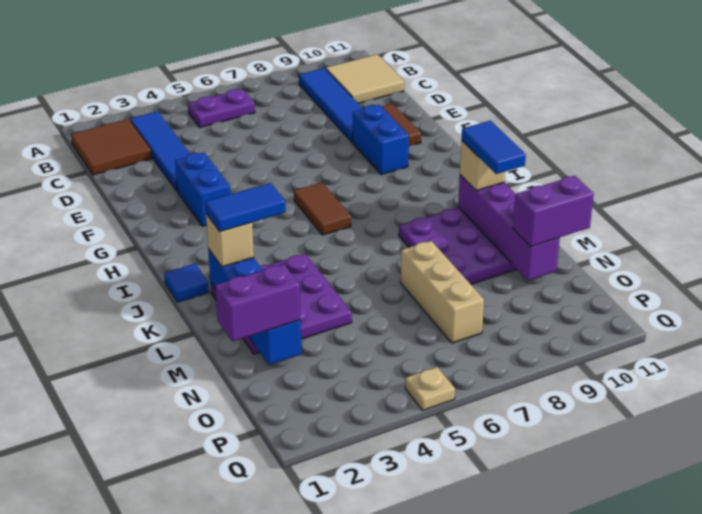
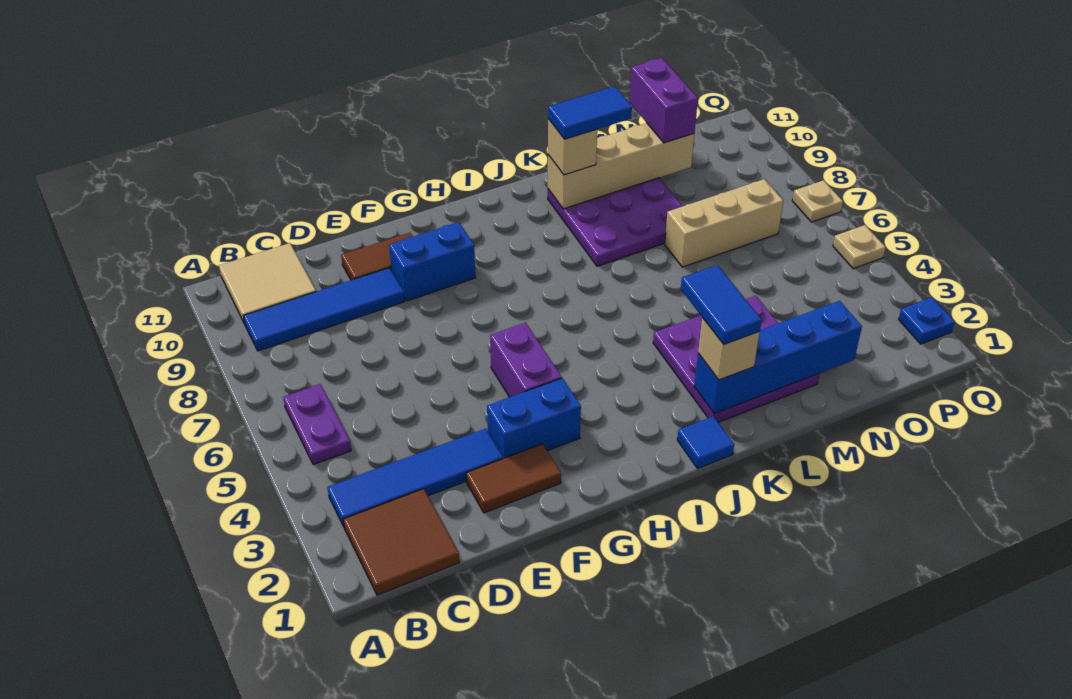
brown tile H6:I6 level 1 -> brown tile E2:F2 level 1
purple brick K10:N10 level 2 -> tan brick K10:N10 level 2
purple brick N1:N2 level 3 -> purple brick G4:G5 level 1
none -> blue plate Q2 level 1
none -> tan plate Q7 level 1

